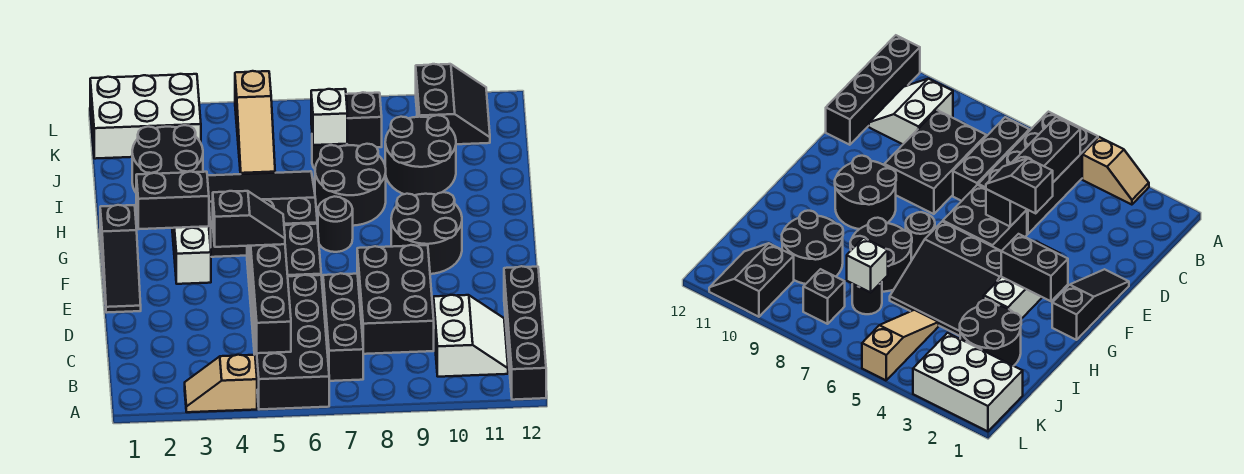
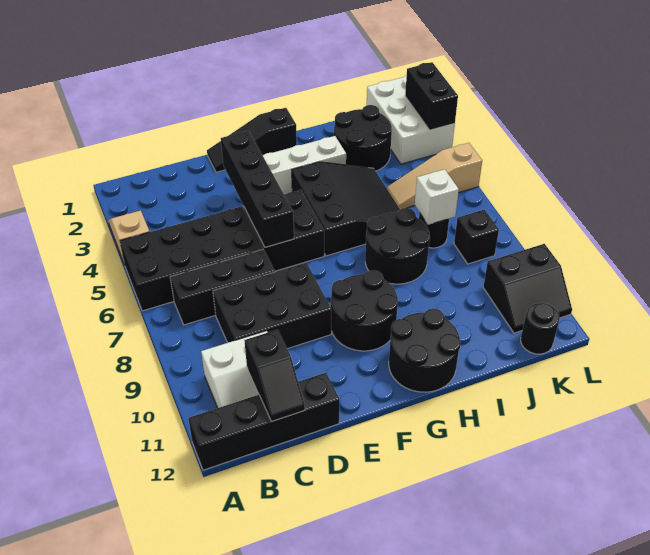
black brick B5:E5 level 2 -> black brick E3:E6 level 2
black slope E4:E5 level 3 top 4 -> black slope C11:C12 level 2 top 11
black brick G2:G3 level 2 -> black brick L2:L3 level 2
black round brick G7 level 1 -> black round brick K12 level 1
black round brick I9:J10 level 1 -> black round brick G11:H12 level 1

